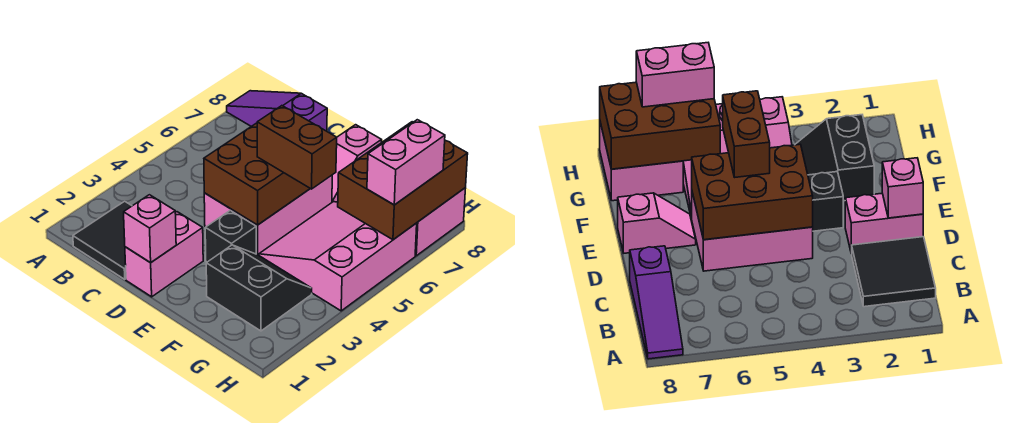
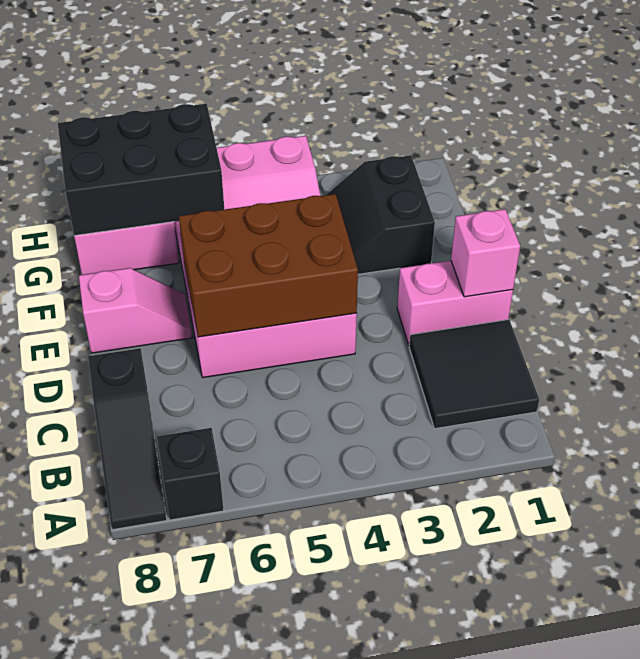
purple slope A8:C8 level 1 top C -> black slope A8:C8 level 1 top C
black brick E3 level 1 -> black brick A7 level 1
brown brick E5:F5 level 3 -> none
brown brick G6:H8 level 2 -> black brick G6:H8 level 2
pink brick H6:H7 level 3 -> none

